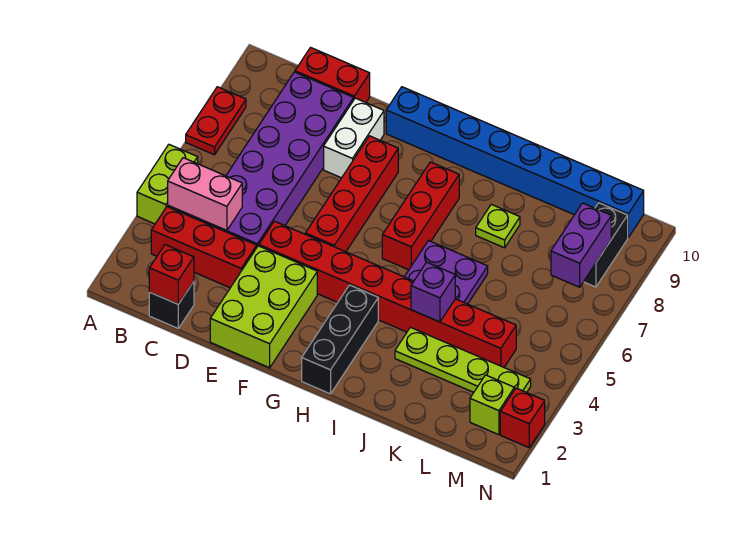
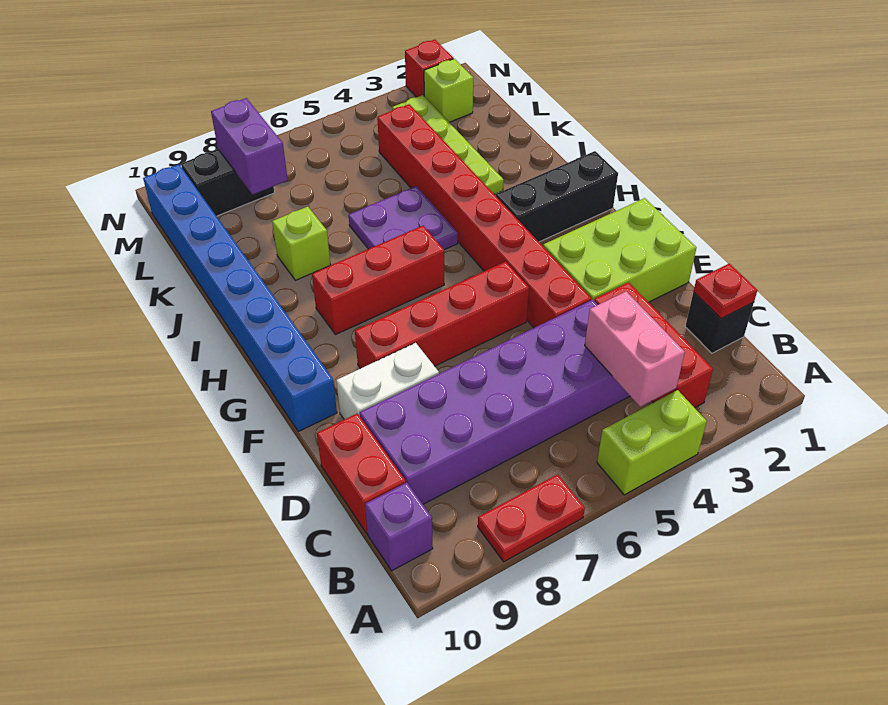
red brick C1 level 2 -> red plate C1 level 2
purple brick J4 level 2 -> purple brick B10 level 1
lime plate J8 level 1 -> lime brick J8 level 1
purple brick M7:M8 level 2 -> purple brick L8:M8 level 2

